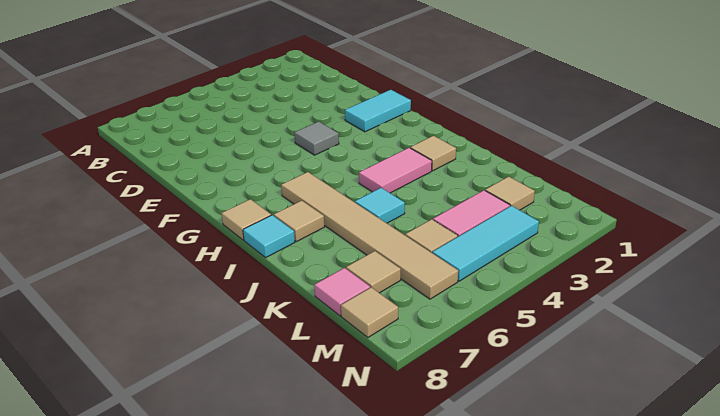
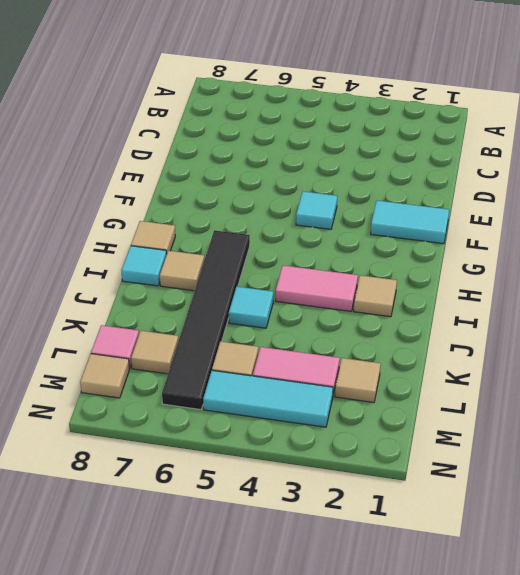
grey tile F4 level 1 -> cyan tile F4 level 1
tan tile H6:M6 level 1 -> black tile H6:M6 level 1

